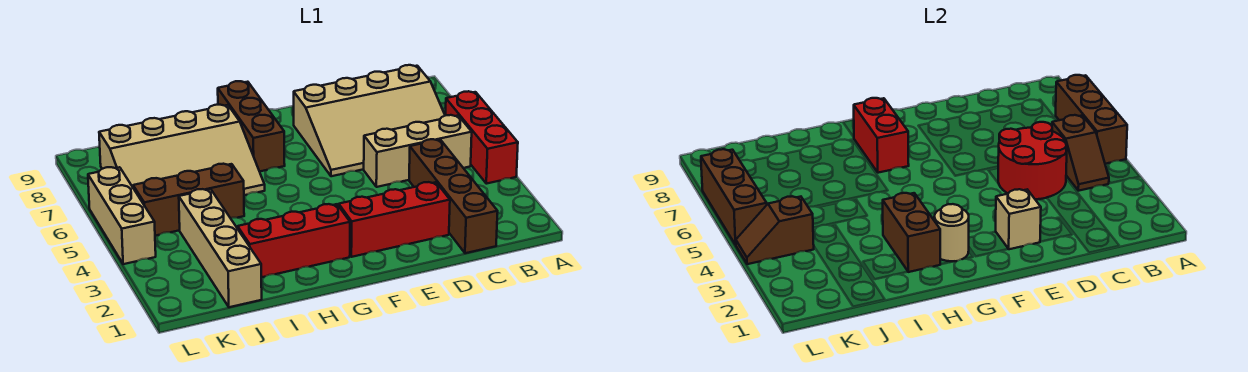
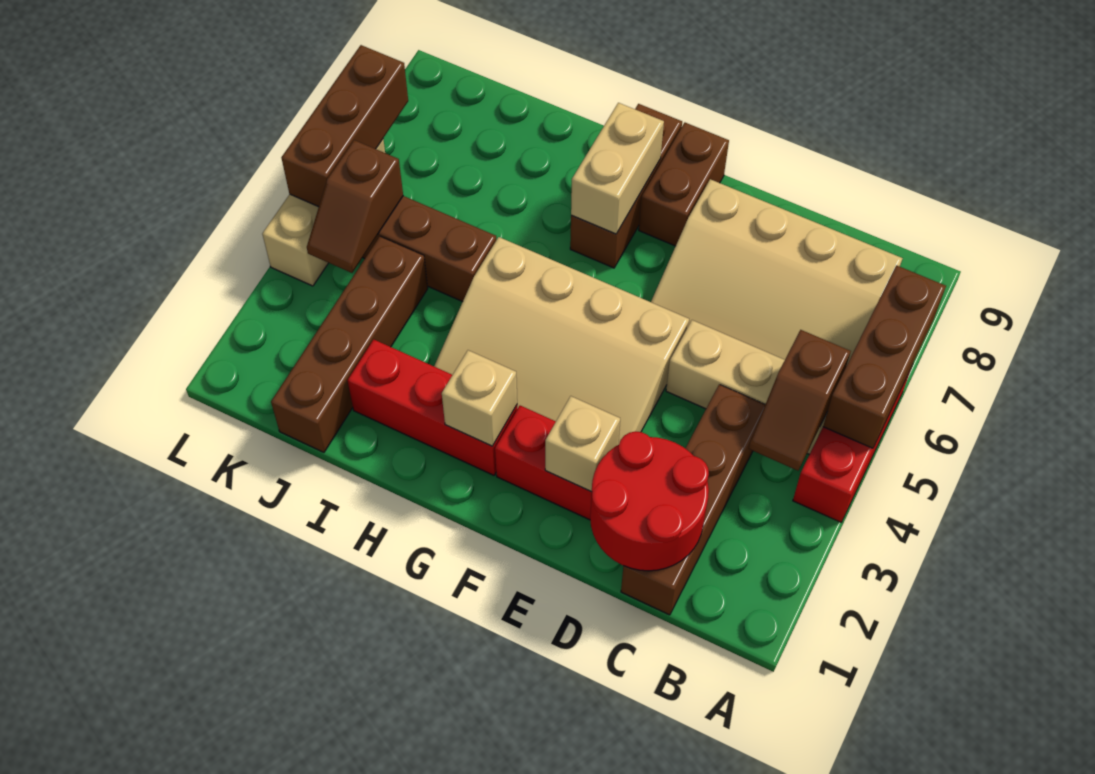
red round brick C4:D5 level 2 -> red round brick C1:D2 level 2
tan round brick G2 level 2 -> tan brick G2 level 2
red brick G7:G8 level 2 -> tan brick G7:G8 level 2
brown brick H2:H3 level 2 -> brown brick F8:F9 level 1
tan slope H6:K8 level 1 top 8 -> tan slope E3:H5 level 1 top 5
tan brick J1:J4 level 1 -> brown brick J1:J4 level 1
brown slope K4:L4 level 2 top K -> brown slope K4:K5 level 2 top 5

